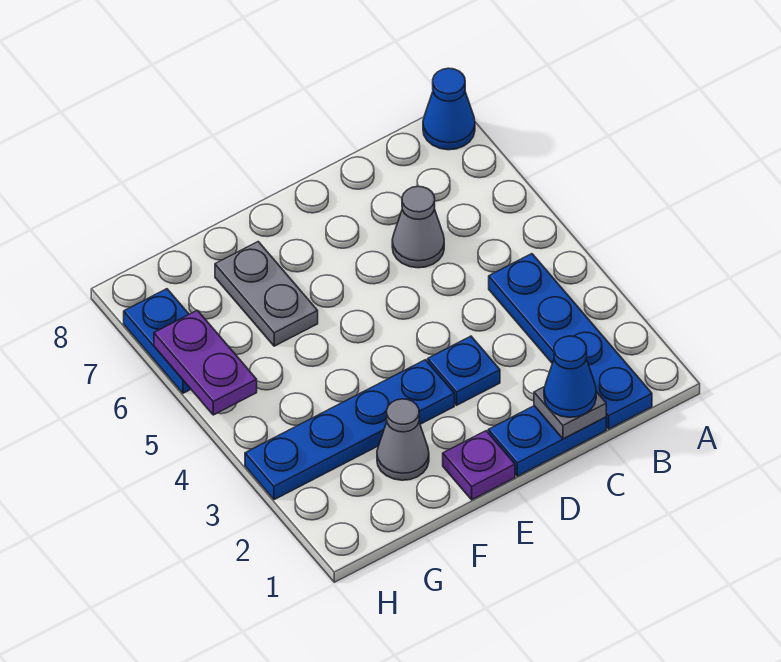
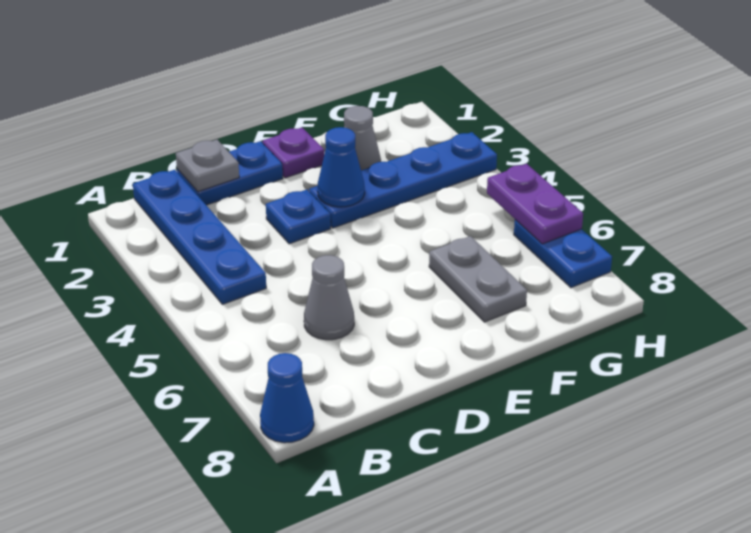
blue cone C1 level 3 -> blue cone E3 level 2

